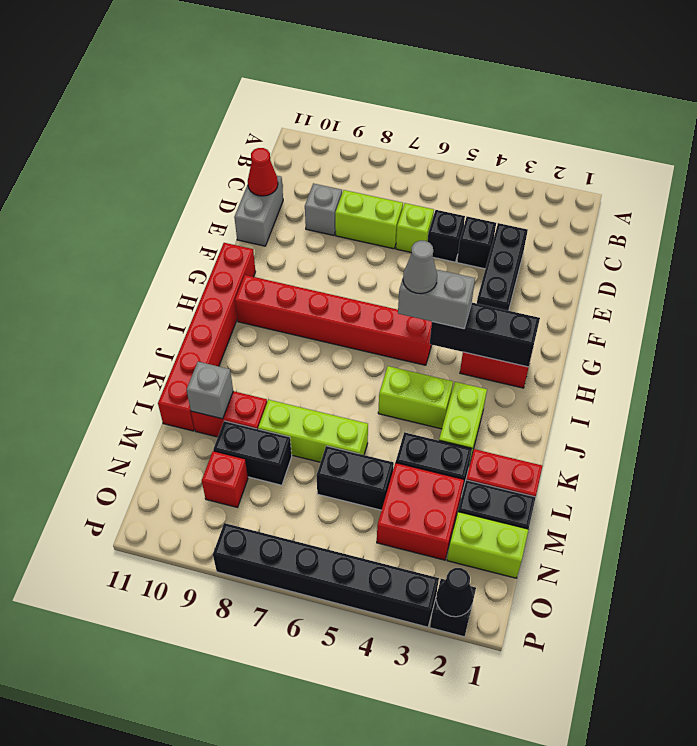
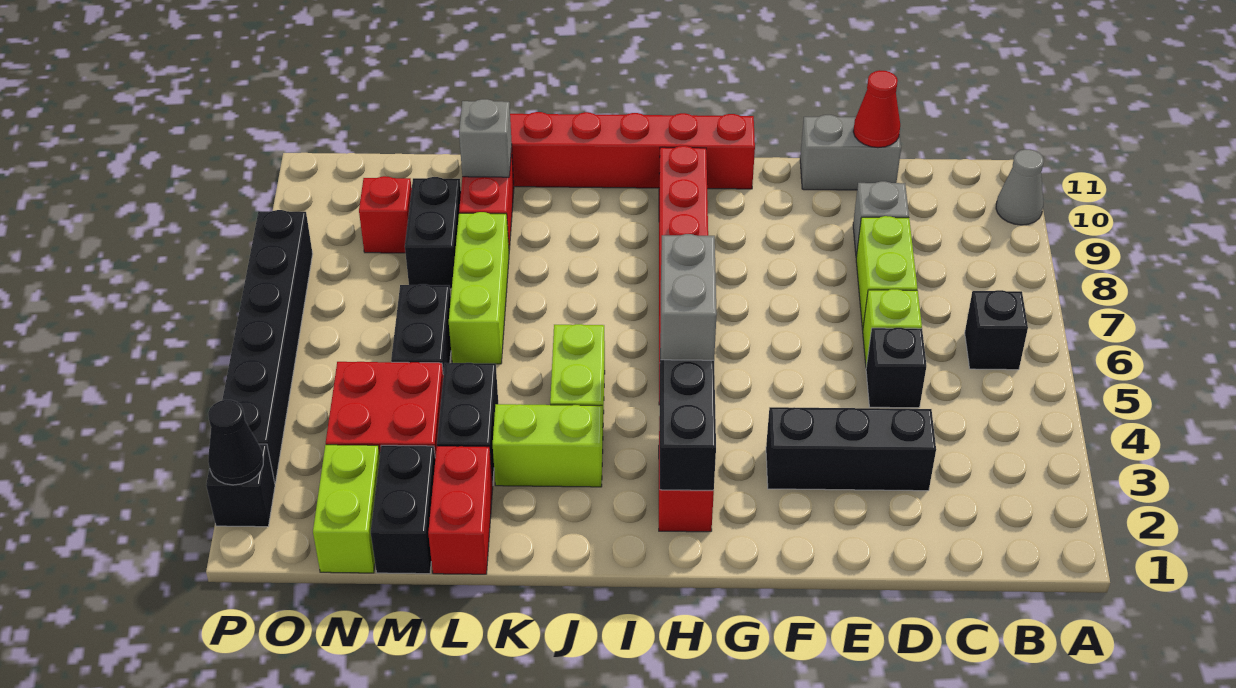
black brick D4 level 1 -> black brick B6 level 1
grey cone H5 level 4 -> grey cone A10 level 1

